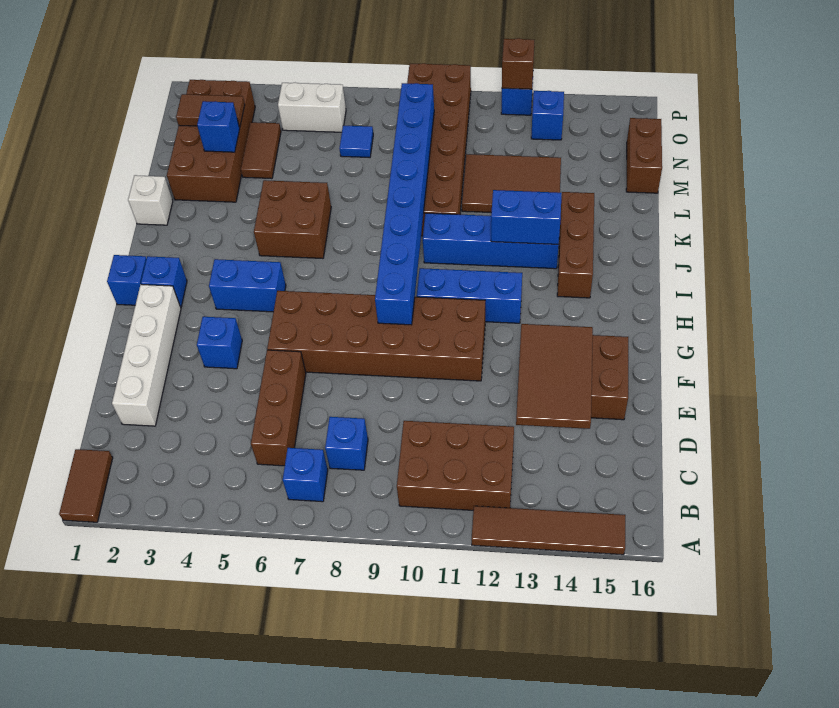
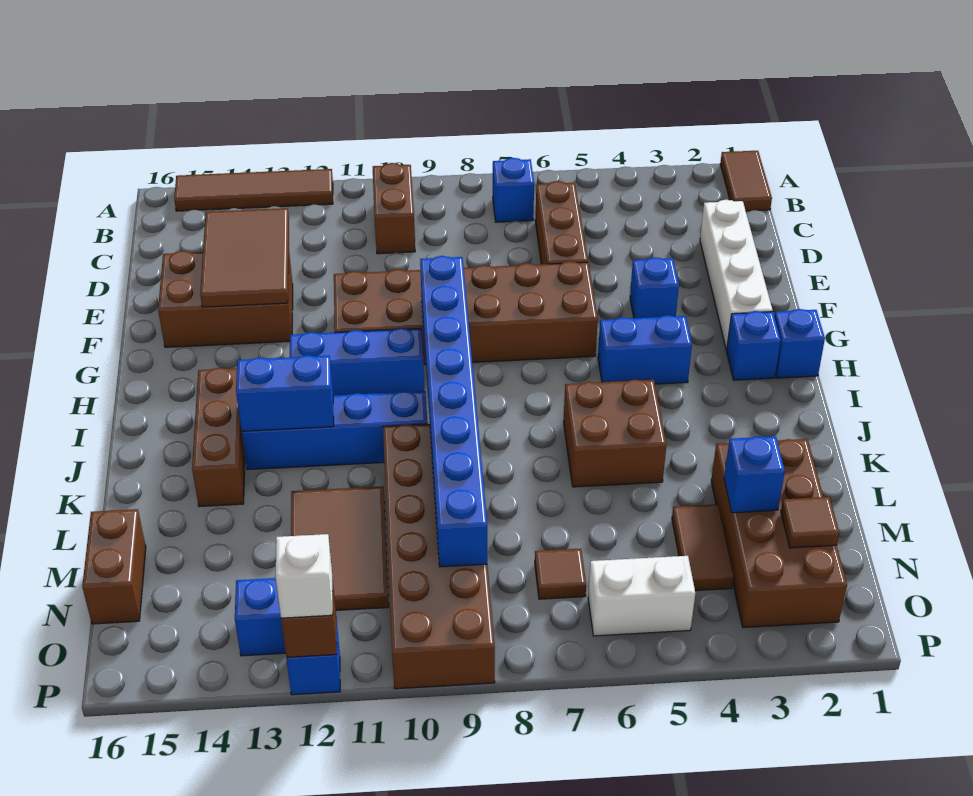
brown brick B10:C12 level 1 -> brown brick B10:C10 level 1
blue brick C8 level 1 -> none
white brick K1 level 1 -> white brick P12 level 3
brown tile L11:M13 level 1 -> brown tile L11:N12 level 1
brown tile N2:N3 level 2 -> brown tile N2 level 2
blue tile N7 level 1 -> brown tile N7 level 1

